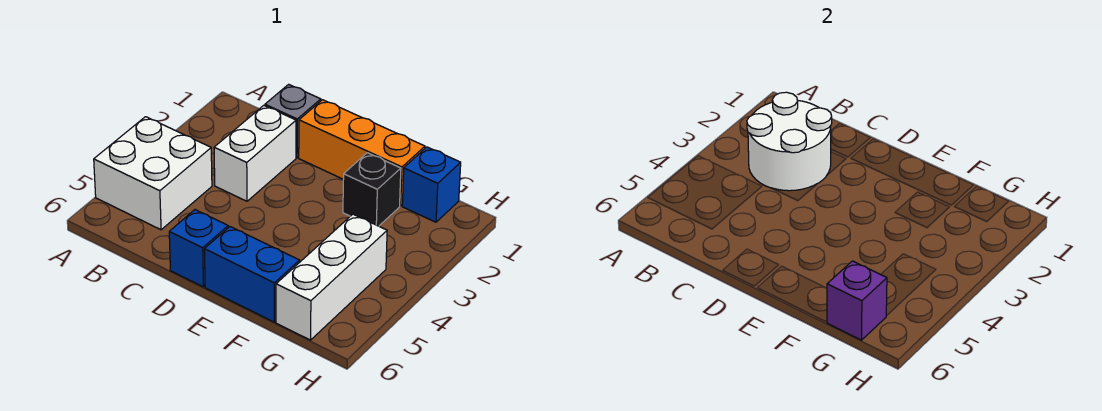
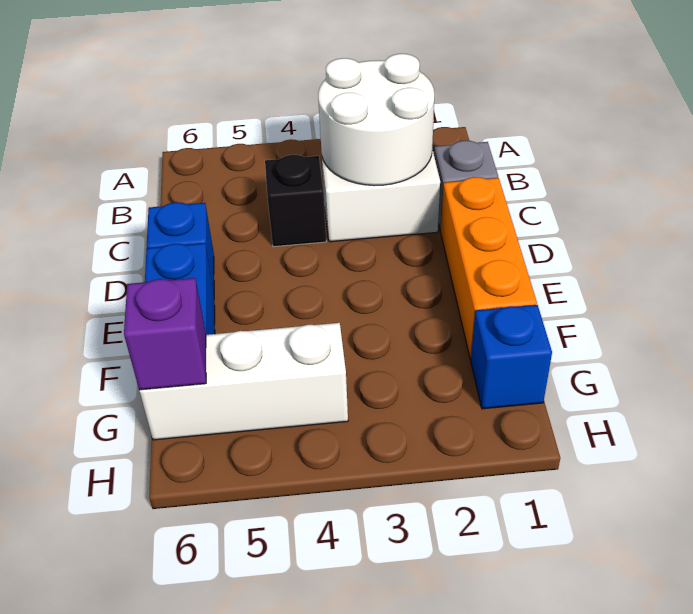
white brick A4:B5 level 1 -> none
black brick F2 level 1 -> black brick C4 level 1

